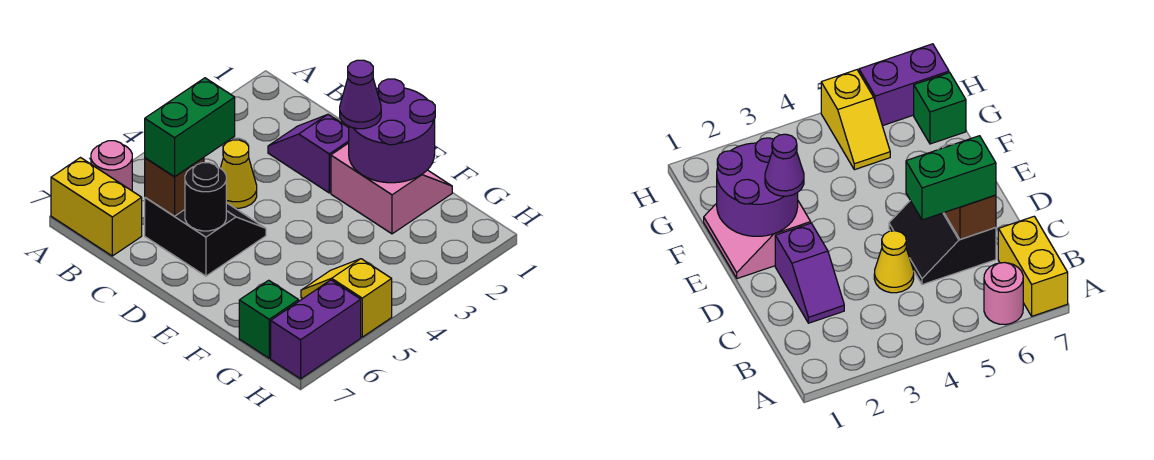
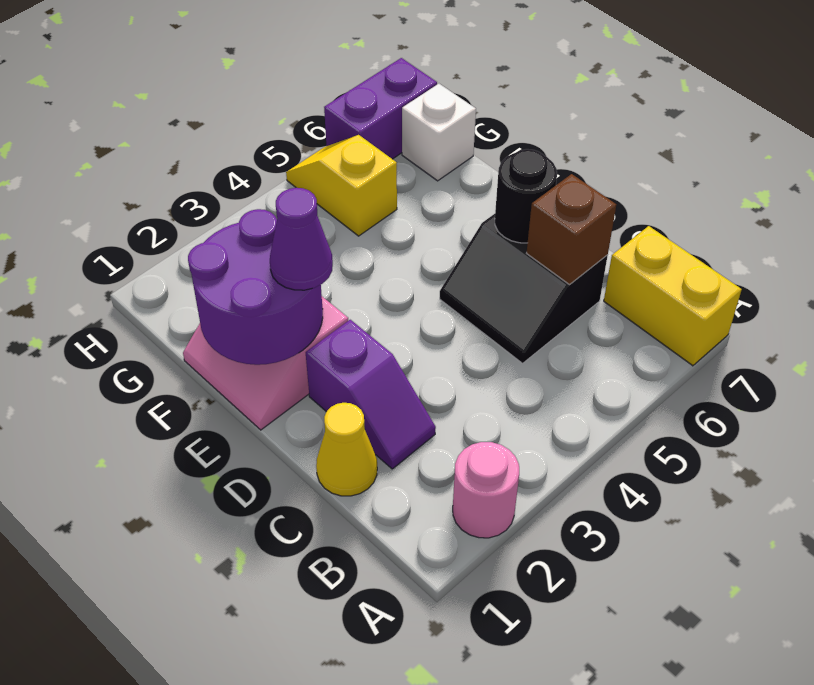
pink round brick A6 level 1 -> pink round brick A2 level 1
yellow cone C4 level 1 -> yellow cone C1 level 1
green brick C5:C6 level 3 -> none
yellow slope G5:H5 level 1 top H -> yellow slope G5:H5 level 1 top G
green brick G7 level 1 -> white brick G7 level 1

